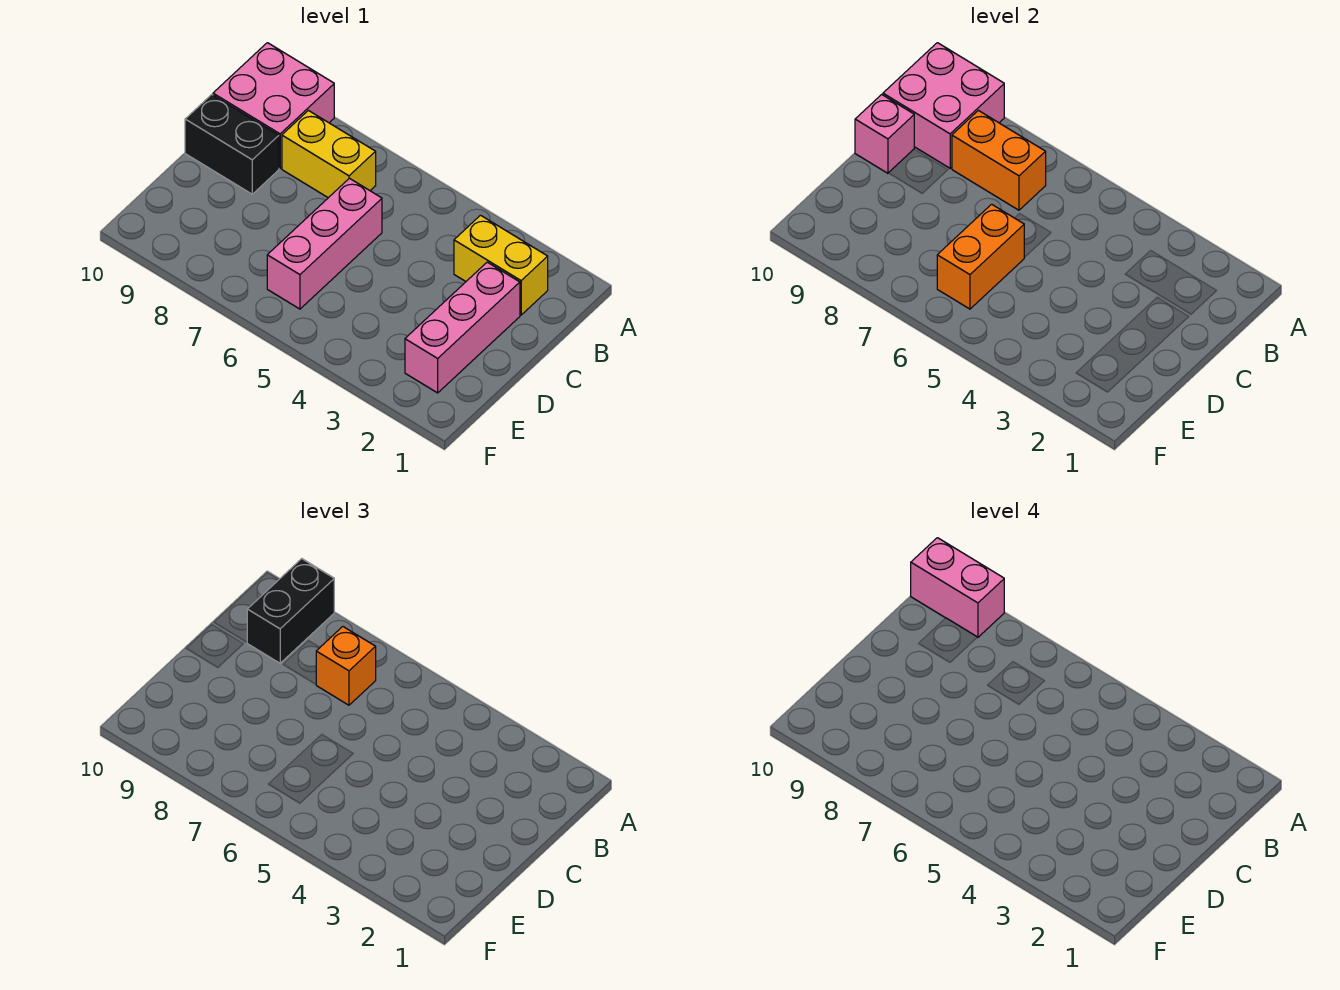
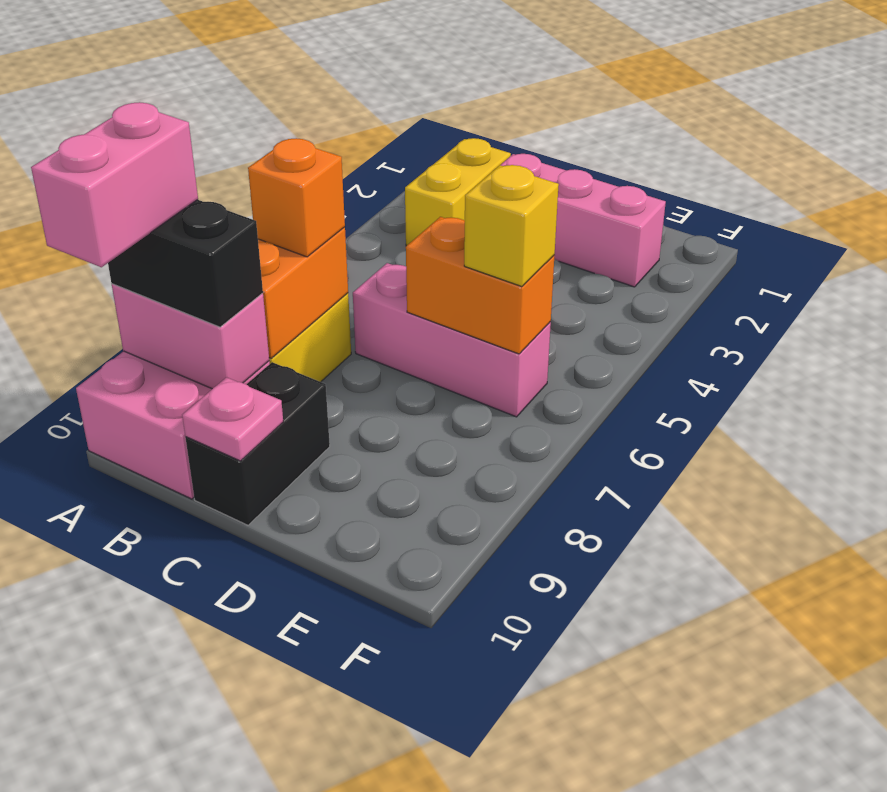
pink brick A9:B10 level 2 -> pink brick A9:B9 level 2
pink brick C10 level 2 -> pink plate C10 level 2
none -> yellow brick E6 level 3

